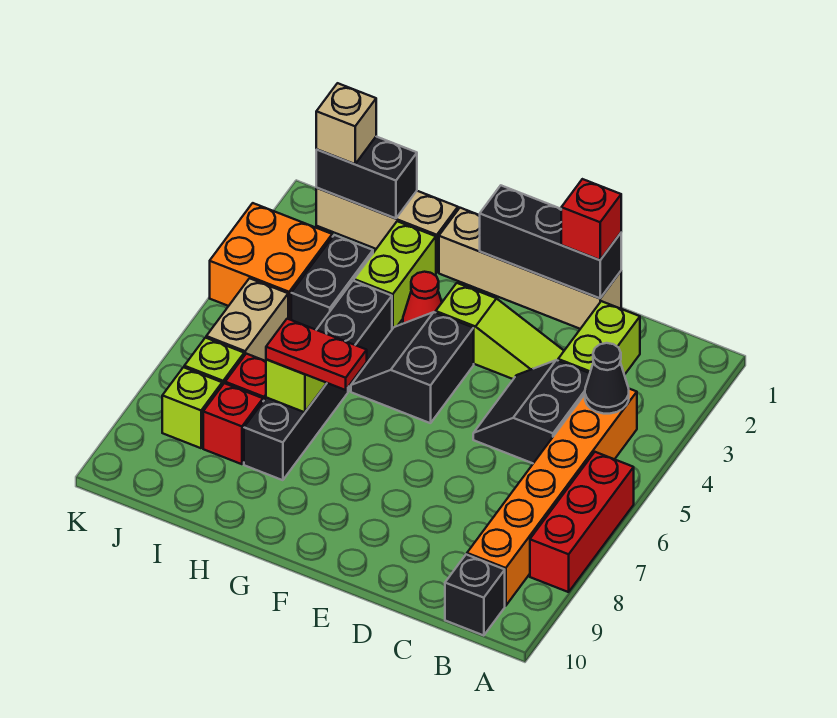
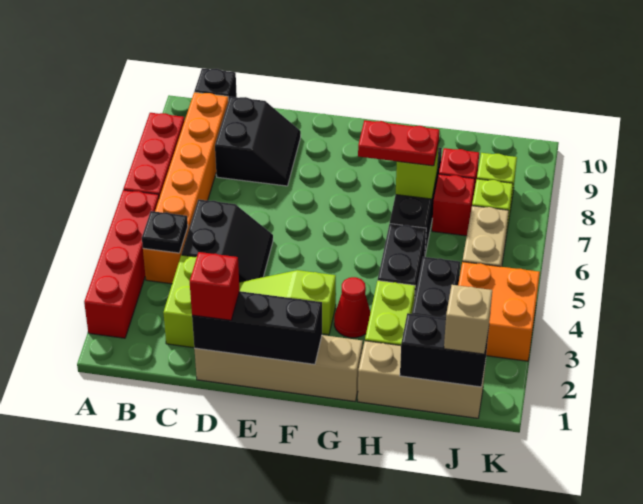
none -> red brick A2:A5 level 1
black cone B4 level 2 -> black plate B4 level 2
black slope F4:G5 level 1 top F -> black slope C8:D9 level 1 top C

